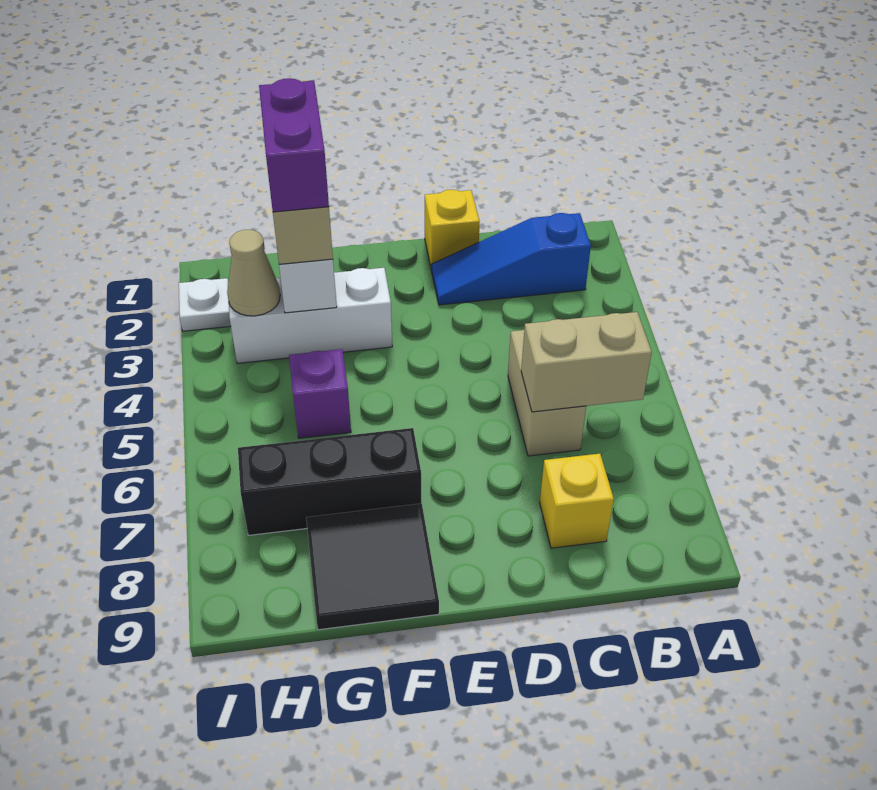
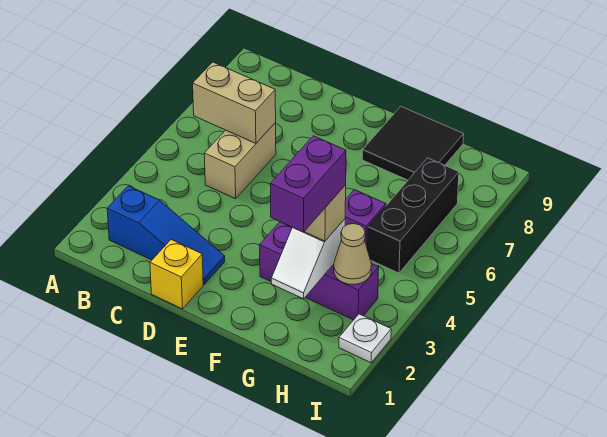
yellow brick C8 level 1 -> none
white brick F3:H3 level 1 -> purple brick F3:H3 level 1
black brick F7:H7 level 1 -> black brick H5:H7 level 1

